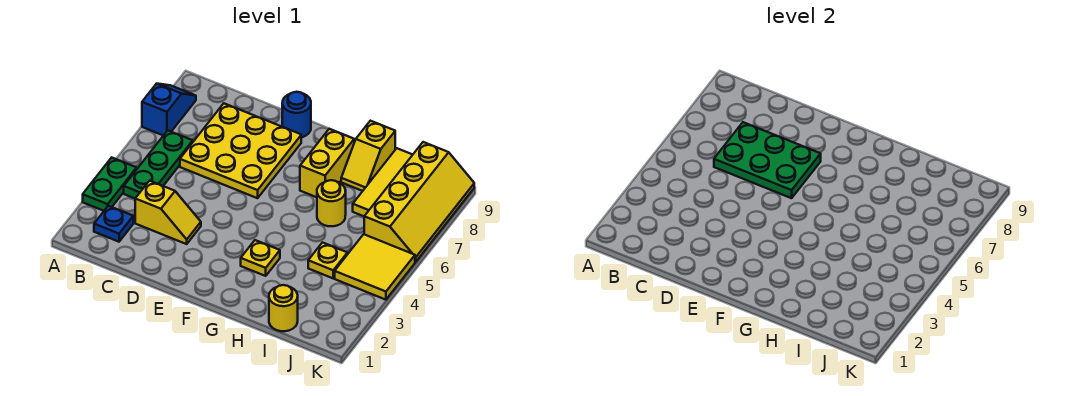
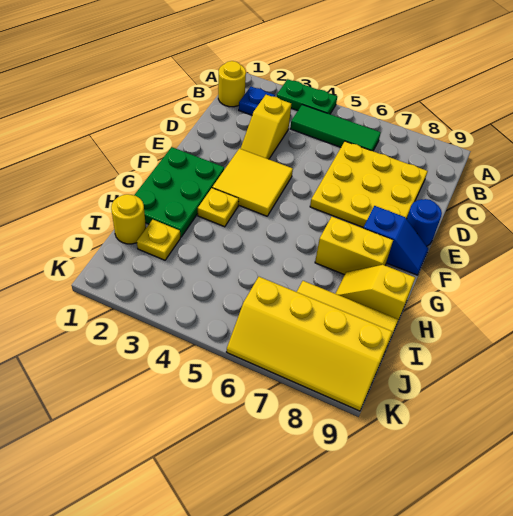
blue slope A7:A8 level 1 top 7 -> blue slope F8:F9 level 1 top 8
green plate B4:B6 level 1 -> green tile B4:B6 level 1
green plate C6:E7 level 2 -> green plate F1:H2 level 1
yellow round brick H6 level 1 -> yellow round brick B1 level 1
yellow plate I4 level 1 -> yellow plate I2 level 1
yellow tile J4:K5 level 1 -> yellow tile E3:F4 level 1

